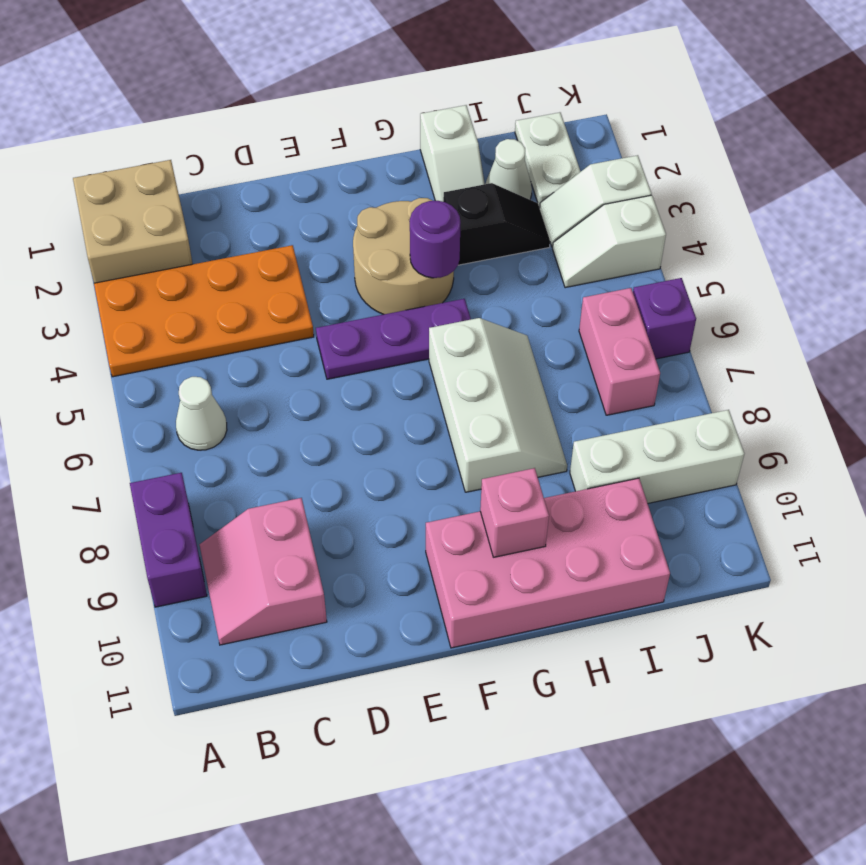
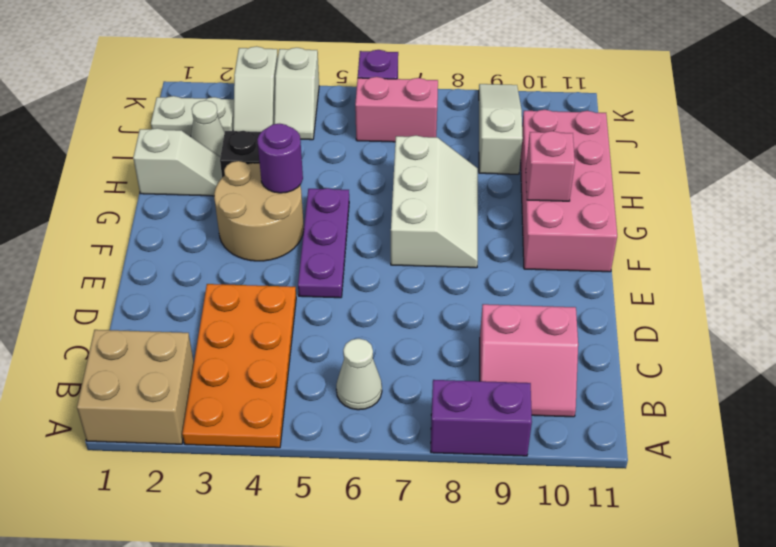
white slope G6:H8 level 1 top G -> white slope F7:H8 level 1 top 7
white brick I9:K9 level 1 -> white slope I9:K9 level 1 top I

